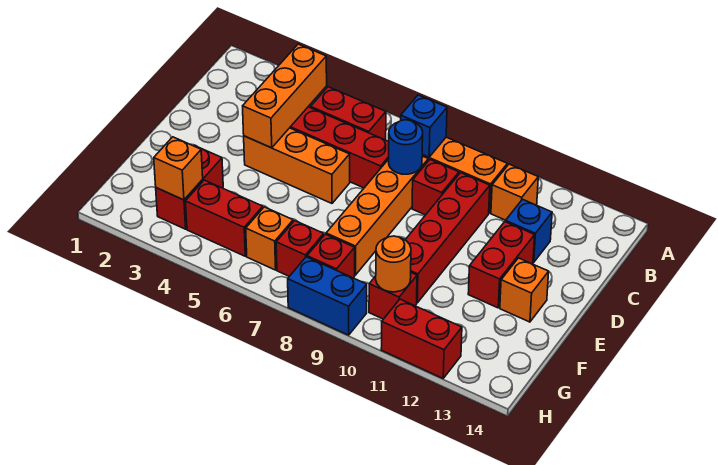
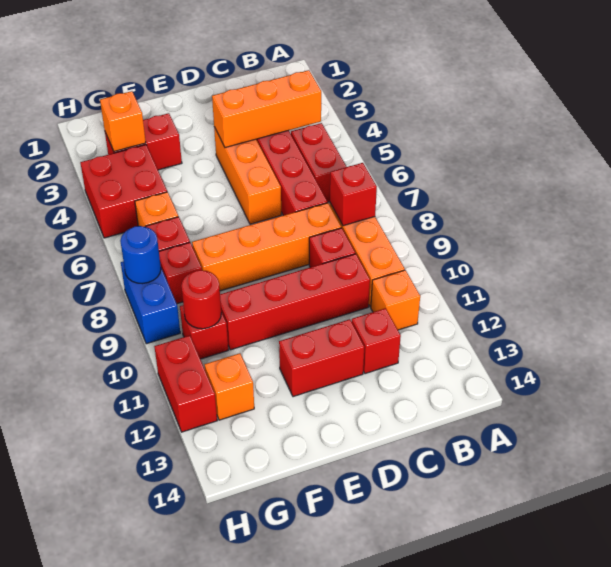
blue brick B8 level 2 -> red brick B8 level 2
blue round brick C8 level 2 -> blue round brick H8 level 2
blue brick C12 level 1 -> red brick C12 level 1
orange brick E13 level 1 -> orange brick G12 level 1
red brick G4:G5 level 1 -> red brick G4:H5 level 1
orange round brick G10 level 2 -> red round brick G10 level 2

